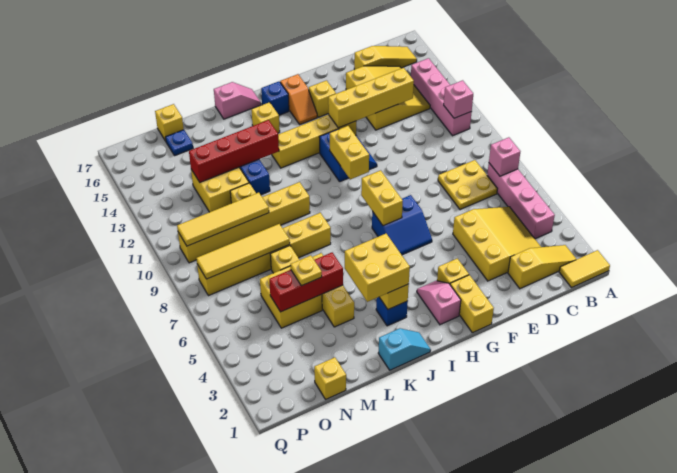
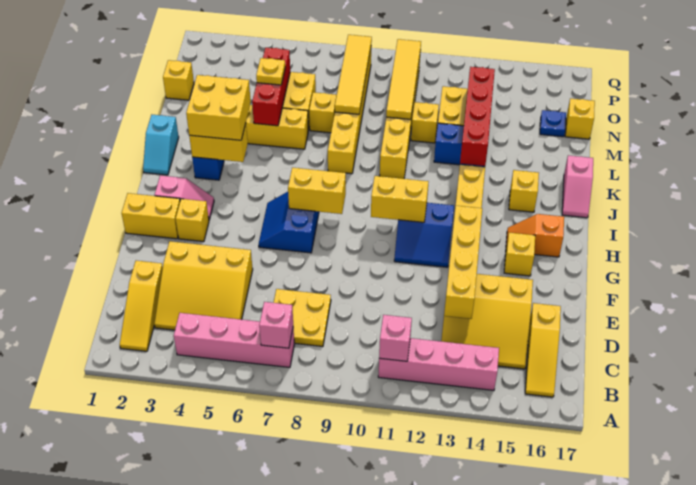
yellow tile A1:B1 level 1 -> none
blue brick I16 level 1 -> none

